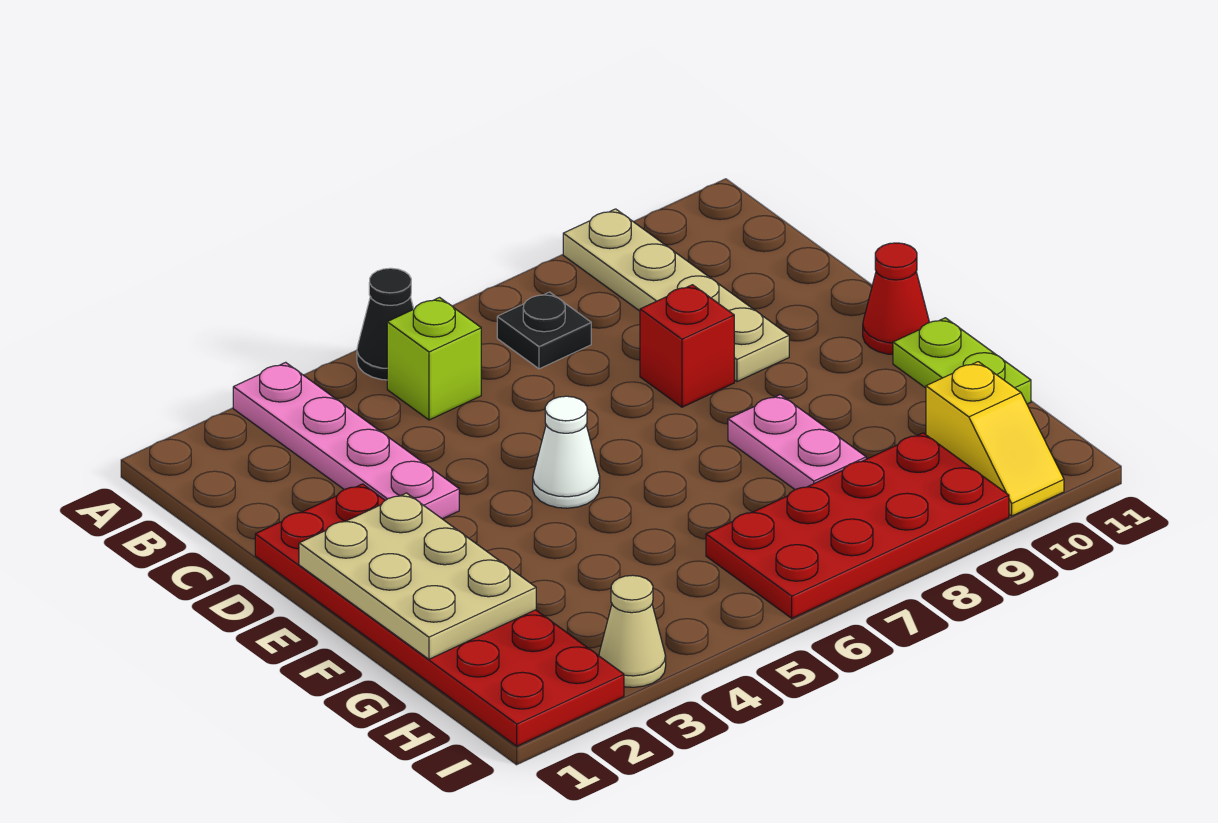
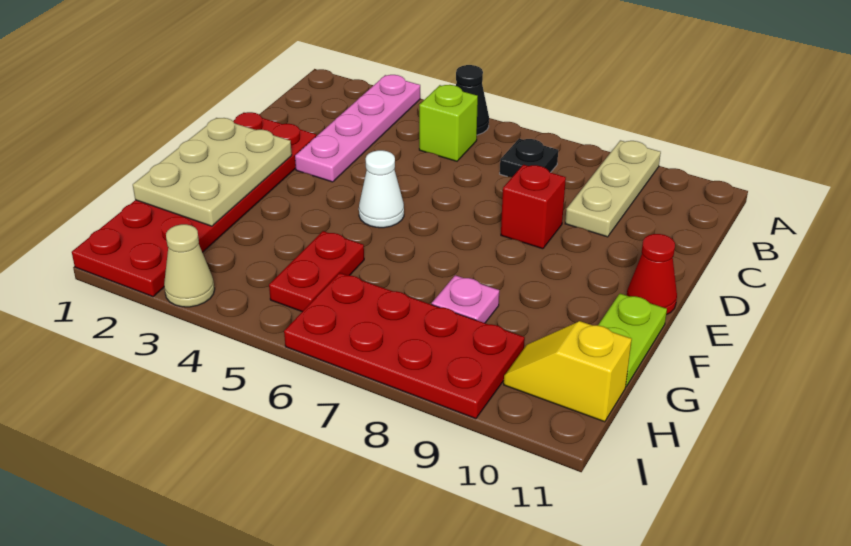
tan plate A9:D9 level 1 -> tan plate A9:C9 level 1
pink plate F8:G8 level 1 -> pink plate G8 level 1
none -> red plate G5:H5 level 1
yellow slope H10:I10 level 1 top H -> yellow slope H10:H11 level 1 top 11

